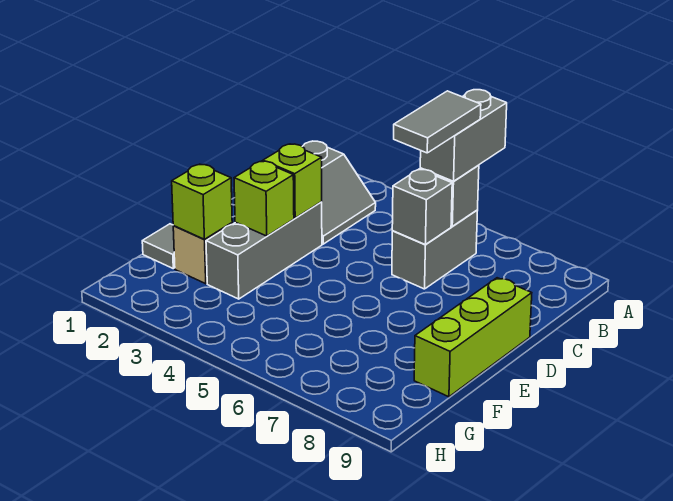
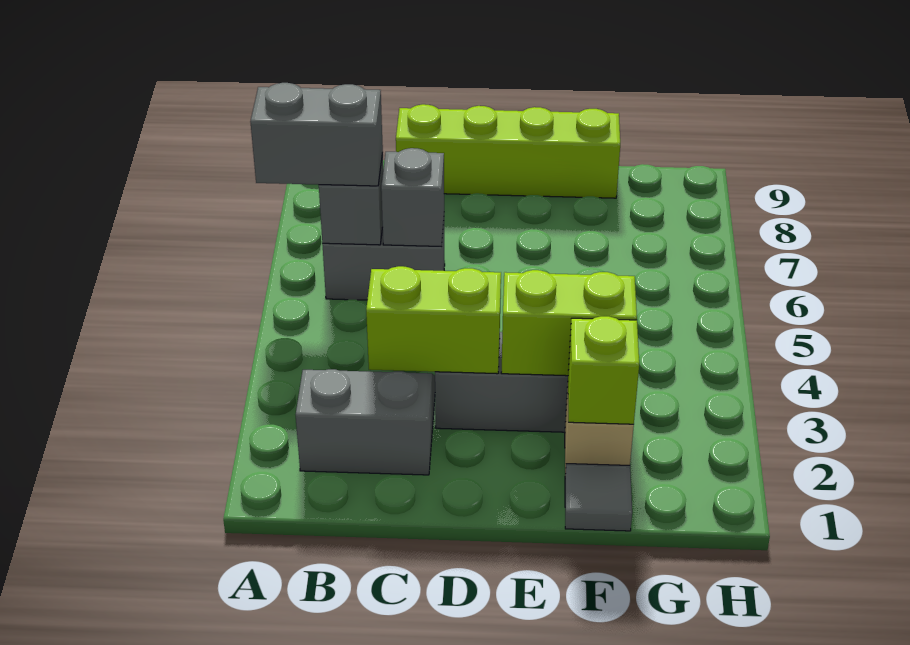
grey tile B6:C6 level 4 -> none
lime brick D3 level 2 -> lime brick C3:D3 level 2
lime brick D9:F9 level 1 -> lime brick C9:F9 level 1
lime brick E3 level 2 -> lime brick E3:F3 level 2

